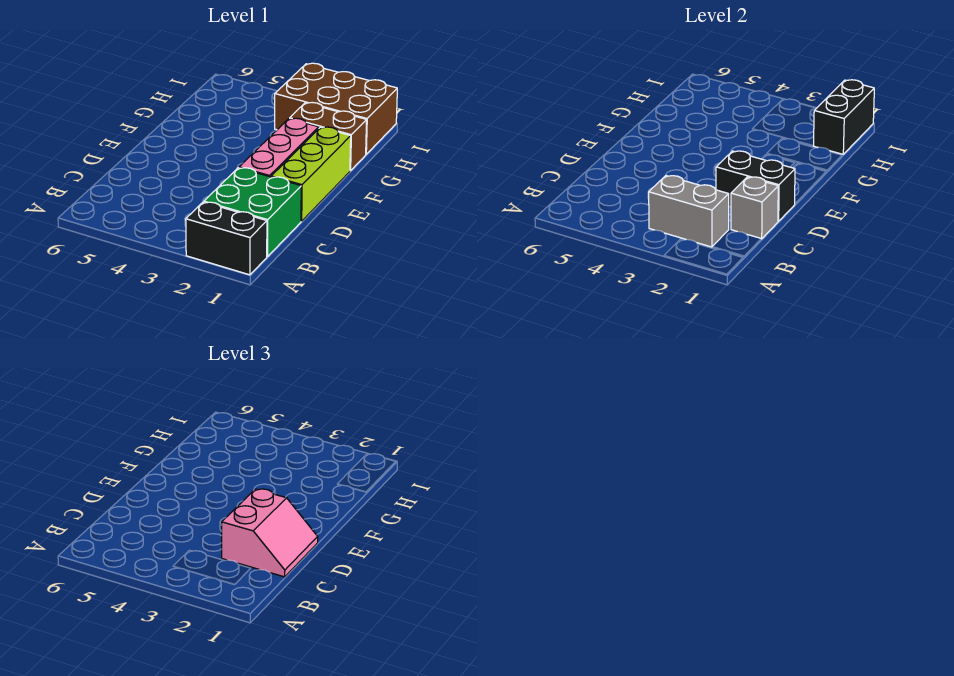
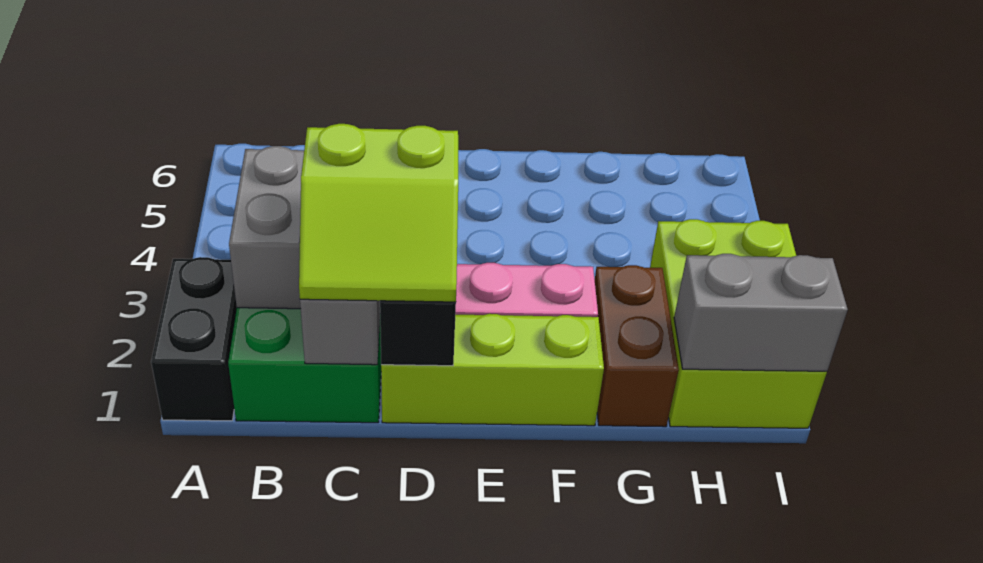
pink slope C1:D2 level 3 top 2 -> lime slope C1:D2 level 3 top 2
brown brick H1:I3 level 1 -> lime brick H1:I3 level 1
black brick H1:I1 level 2 -> grey brick H1:I1 level 2

